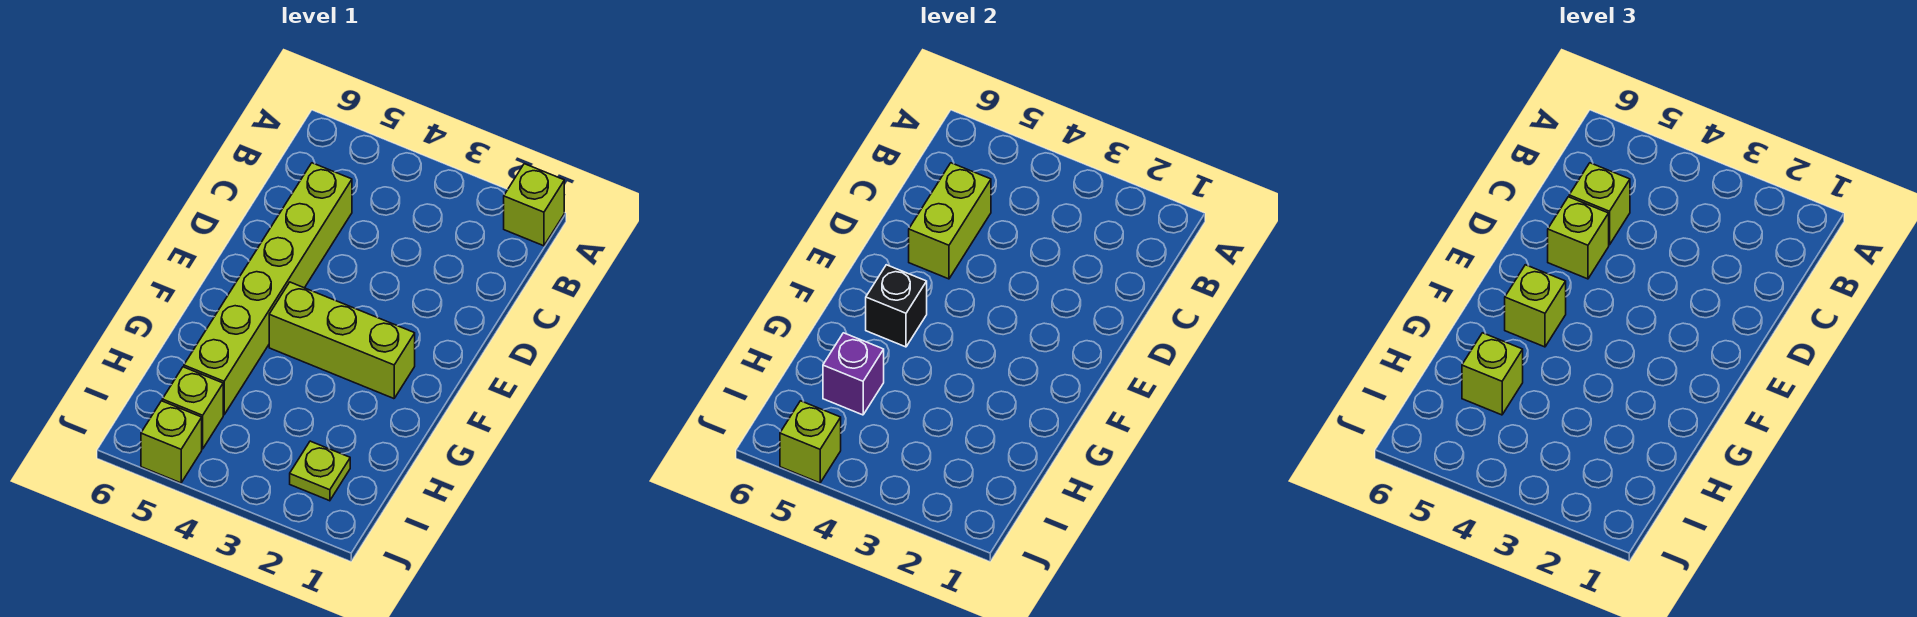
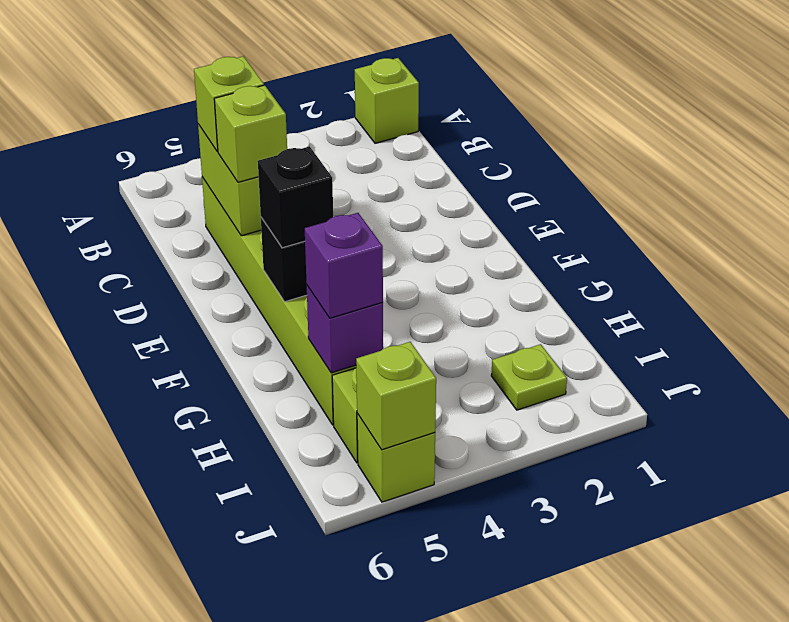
lime brick F2:F4 level 1 -> none
lime brick F5 level 3 -> black brick F5 level 3
lime brick H5 level 3 -> purple brick H5 level 3

